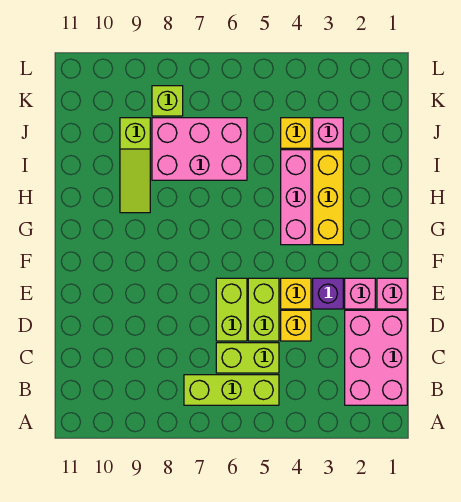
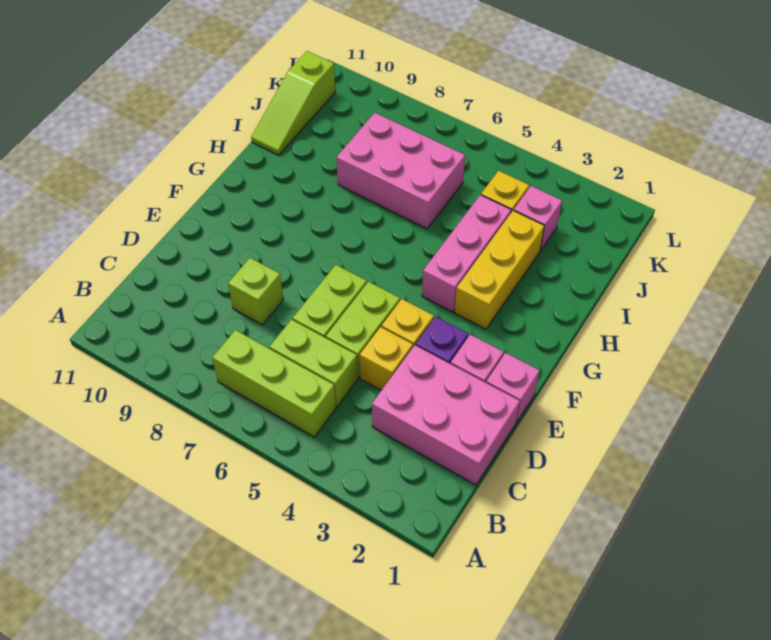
pink brick B1:D2 level 1 -> pink brick C1:D3 level 1
lime slope H9:J9 level 1 top J -> lime slope I11:K11 level 1 top K
lime brick K8 level 1 -> lime brick D8 level 1

